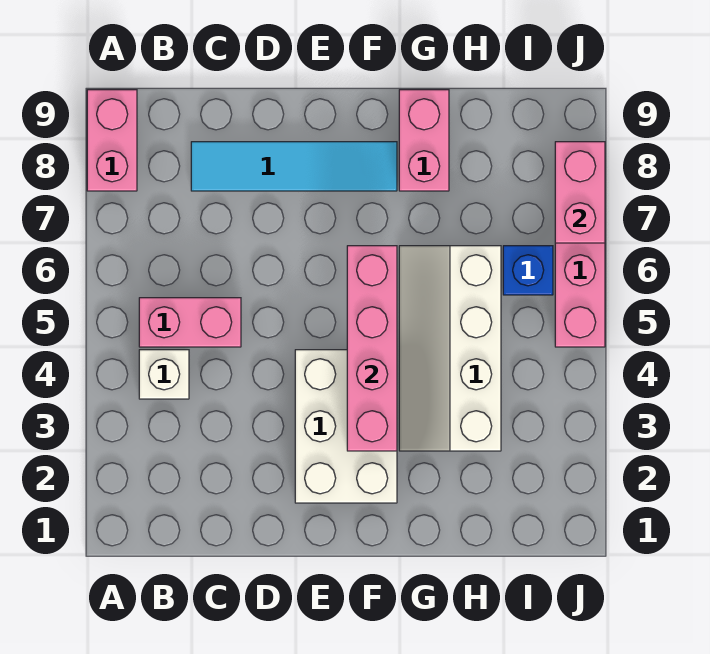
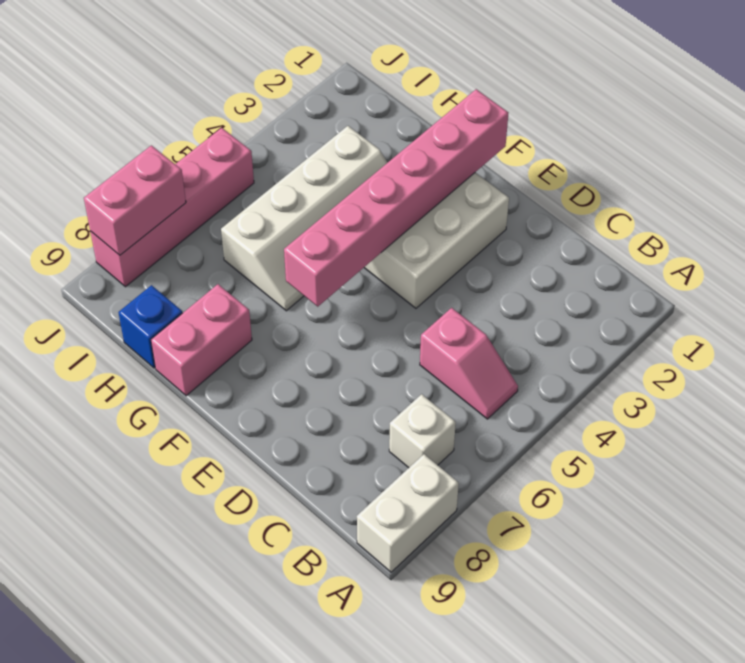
pink brick A8:A9 level 1 -> white brick A8:A9 level 1
white brick B4 level 1 -> white brick B7 level 1
pink brick B5:C5 level 1 -> pink slope B5:C5 level 1 top C
cyan tile C8:F8 level 1 -> none
pink brick F3:F6 level 2 -> pink brick F1:F6 level 2
blue brick I6 level 1 -> blue brick H9 level 1

